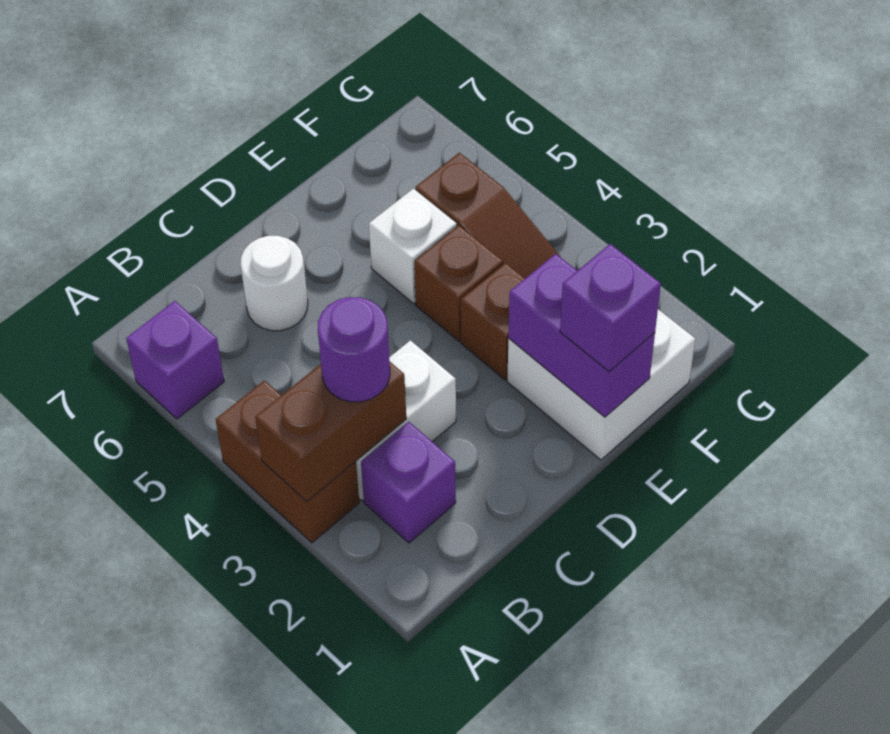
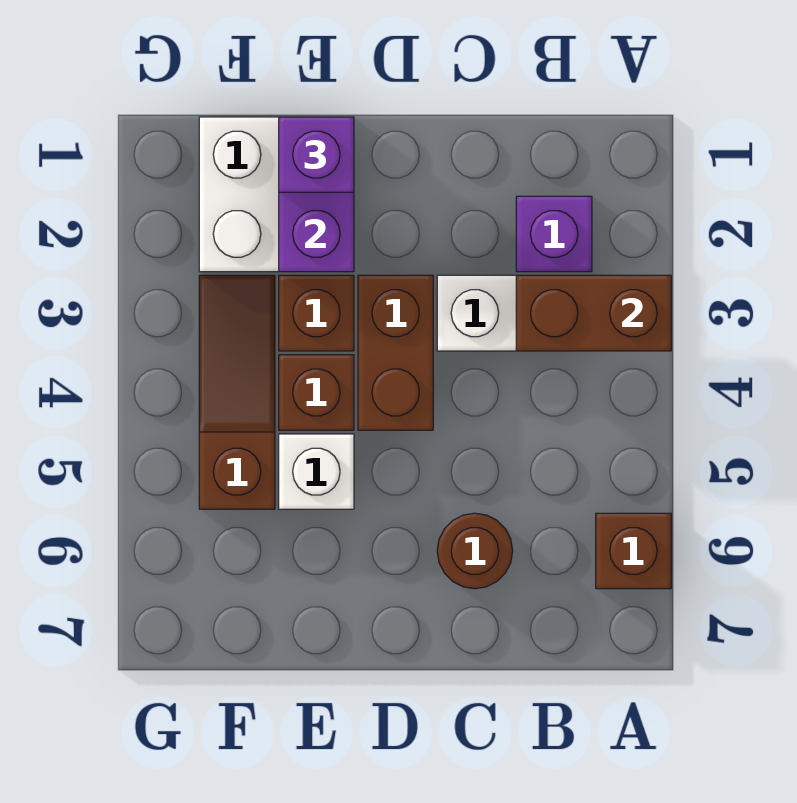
brown brick A3:A4 level 1 -> brown brick D3:D4 level 1
purple brick A6 level 1 -> brown brick A6 level 1
purple round brick B3 level 3 -> none
white round brick C6 level 1 -> brown round brick C6 level 1

